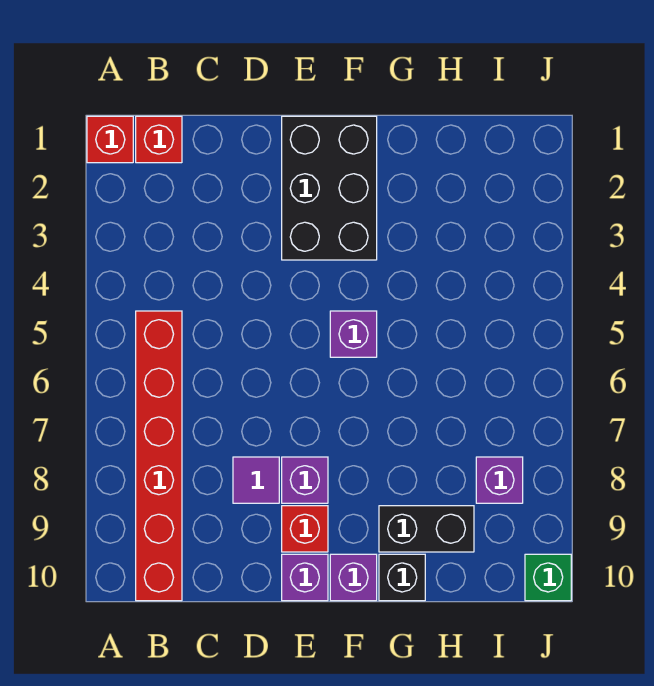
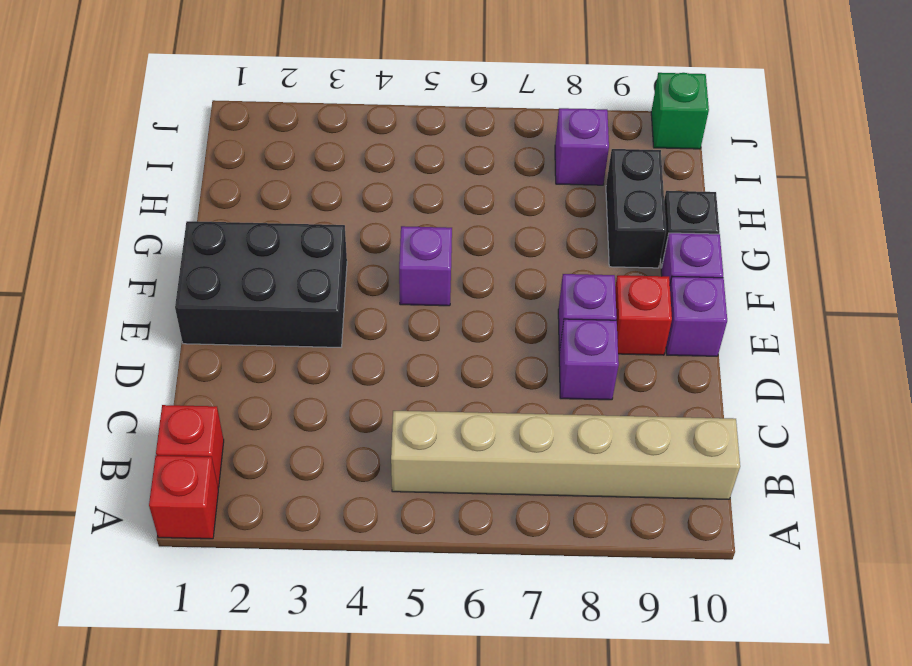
red brick B5:B10 level 1 -> tan brick B5:B10 level 1
purple tile D8 level 1 -> purple brick D8 level 1

